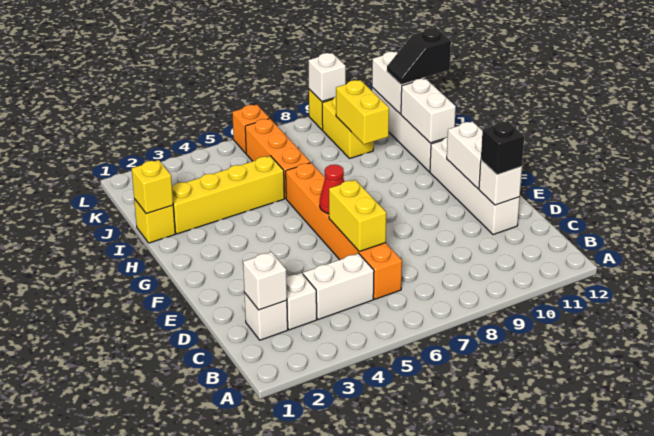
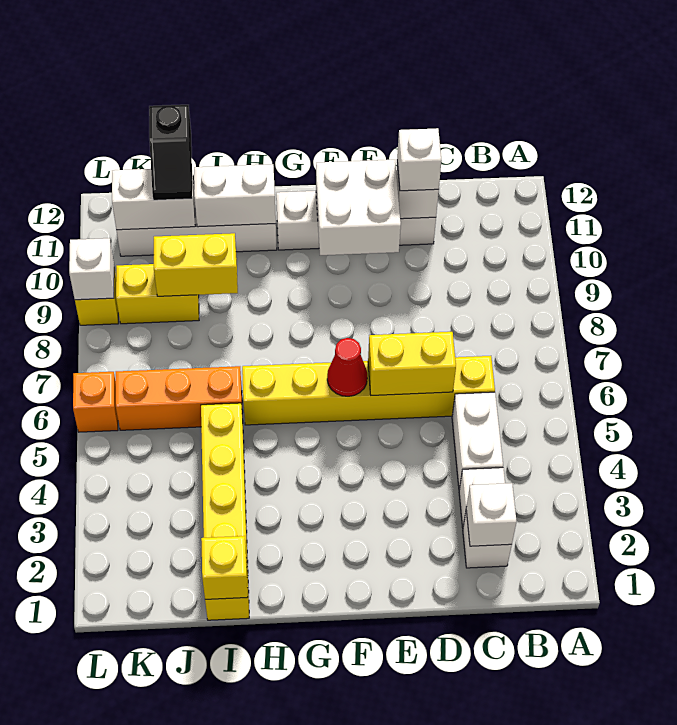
orange brick C6:H6 level 1 -> yellow brick C6:H6 level 1
black brick D11 level 3 -> white brick D11 level 3
white brick E11:F11 level 2 -> white brick E10:F11 level 2

